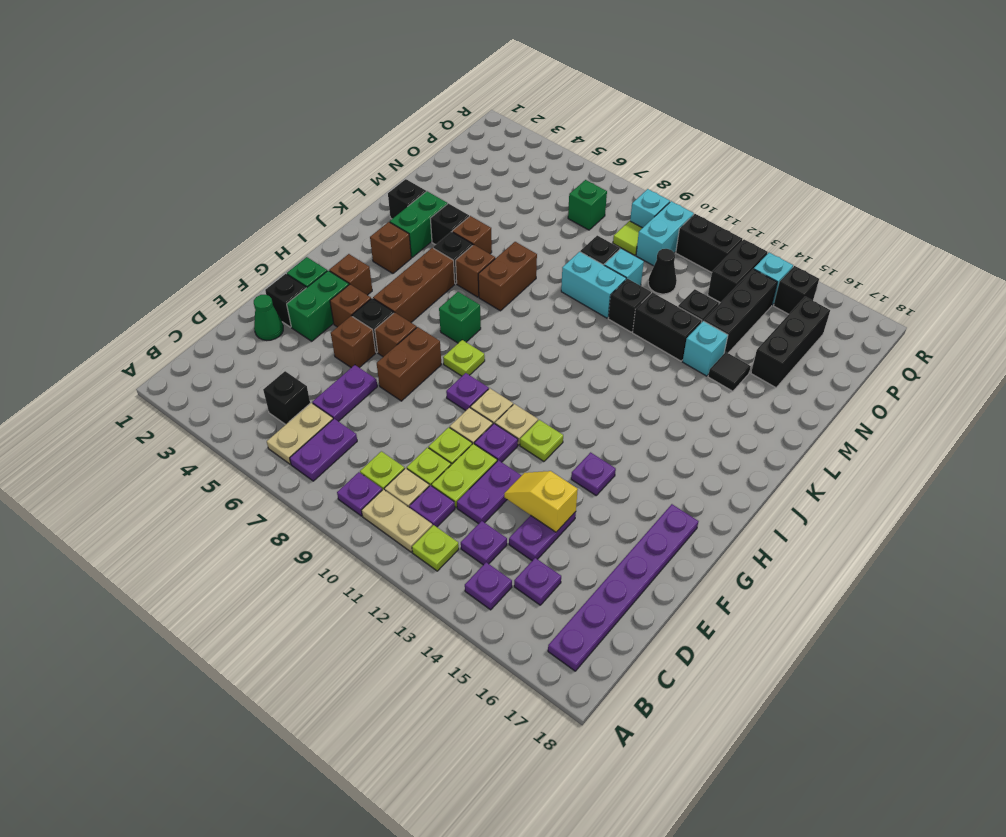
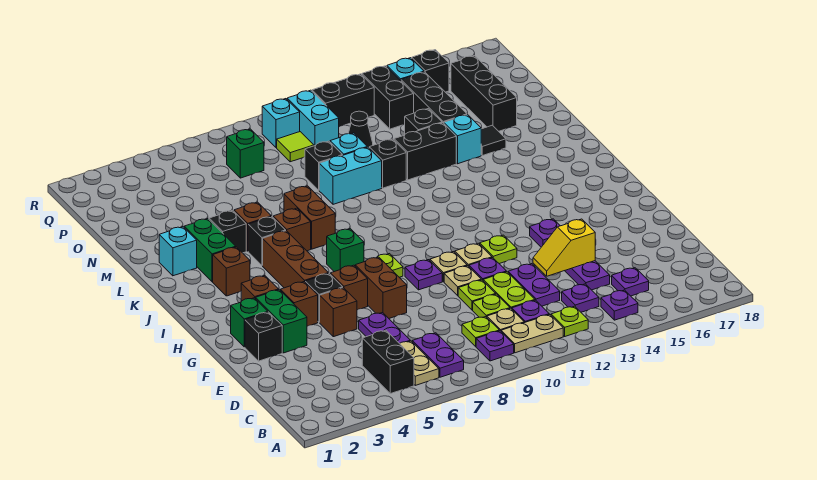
purple plate B17:G17 level 1 -> none
black brick C5 level 1 -> black brick B5:C5 level 1
green cone E2 level 1 -> none
black brick L2 level 1 -> cyan brick L2 level 1

